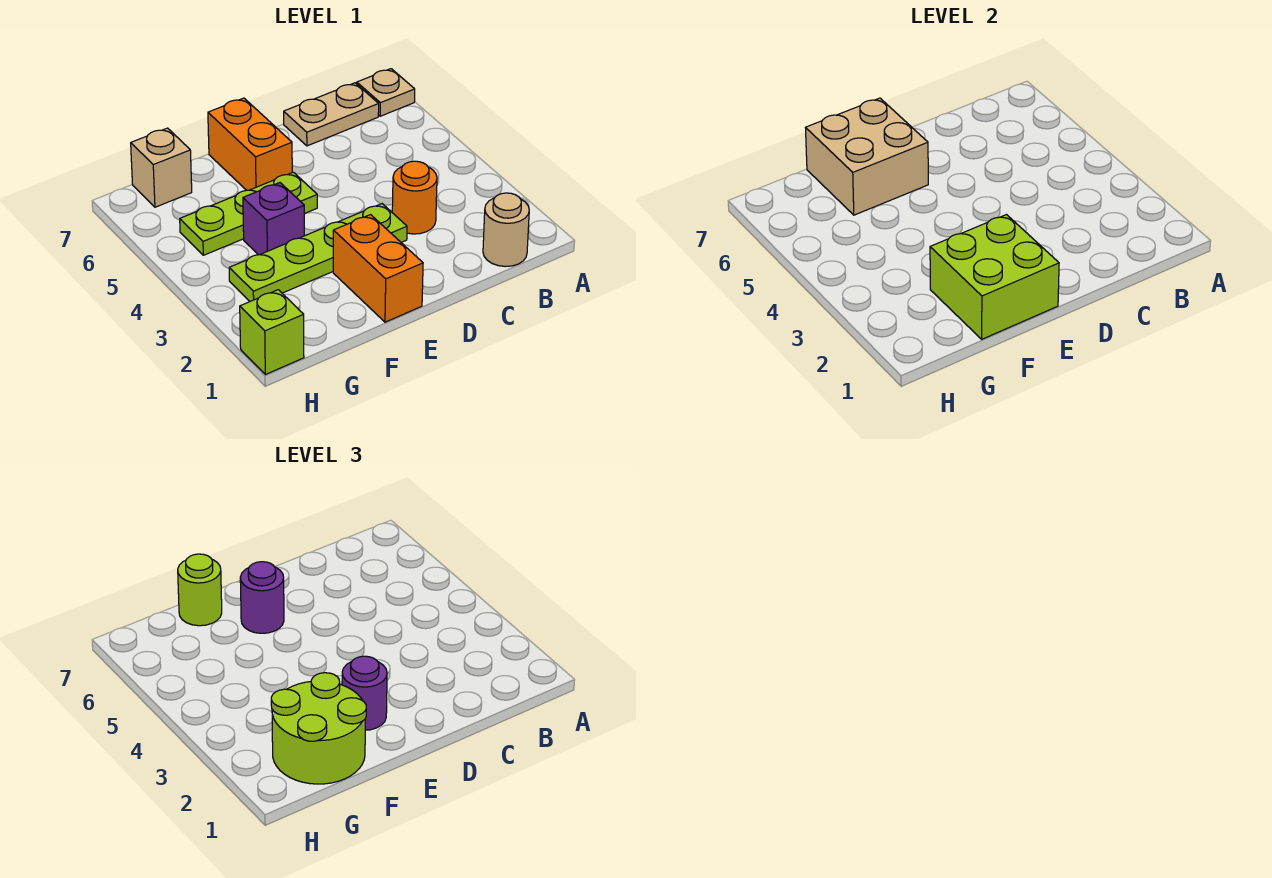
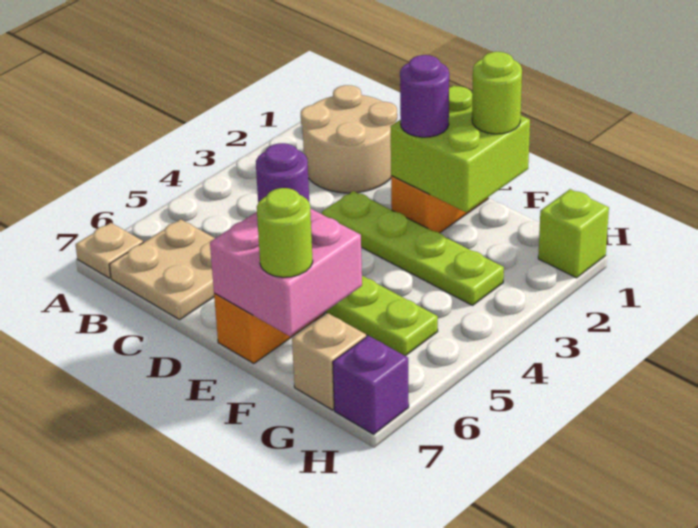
tan round brick B1 level 1 -> tan round brick B1:C2 level 1
tan plate B7:C7 level 1 -> tan plate B6:C7 level 1
orange round brick C3 level 1 -> none
tan brick E6:F7 level 2 -> pink brick E6:F7 level 2
lime round brick F1:G2 level 3 -> lime round brick F1 level 3
purple brick F4 level 1 -> purple brick H7 level 1

